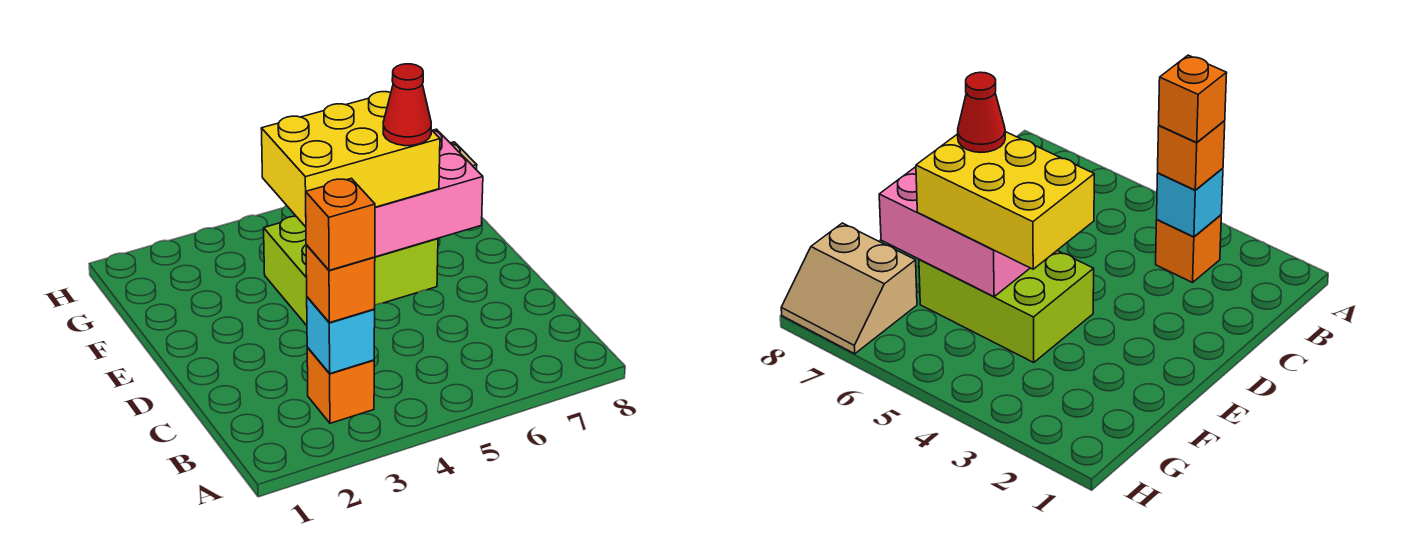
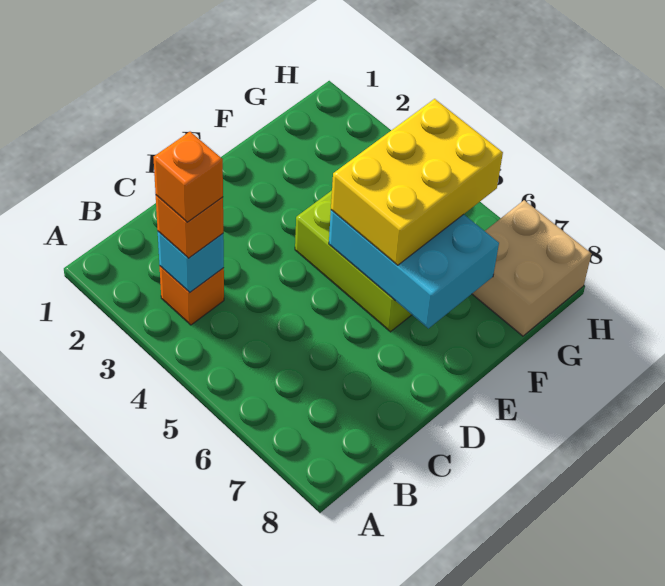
yellow brick E4:F6 level 3 -> yellow brick E5:G6 level 3
pink brick E5:F7 level 2 -> cyan brick E5:F7 level 2
red cone E6 level 4 -> none
tan slope G7:H8 level 1 top G -> tan brick G7:H8 level 1

